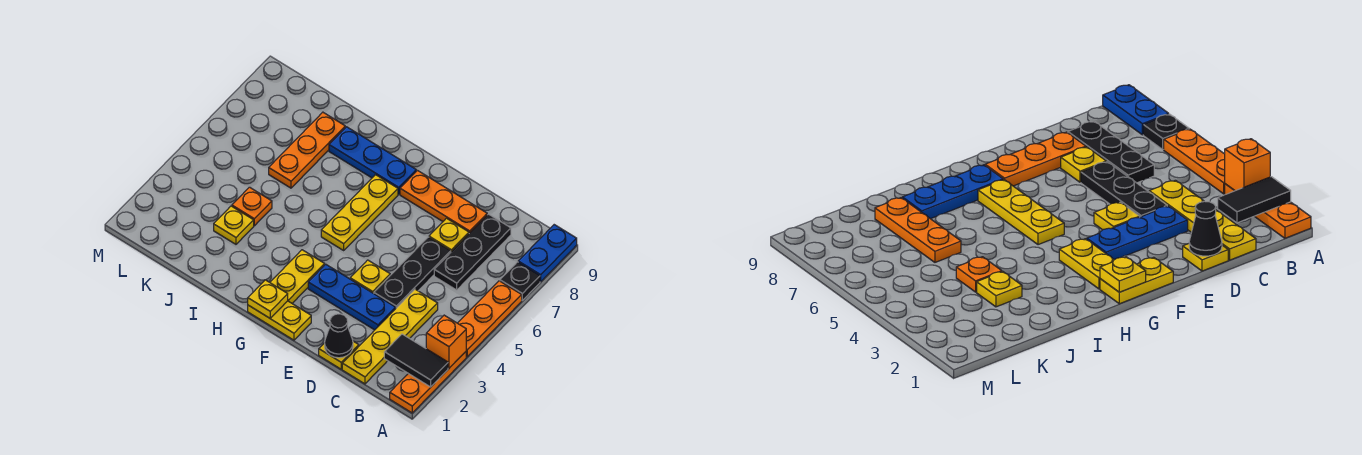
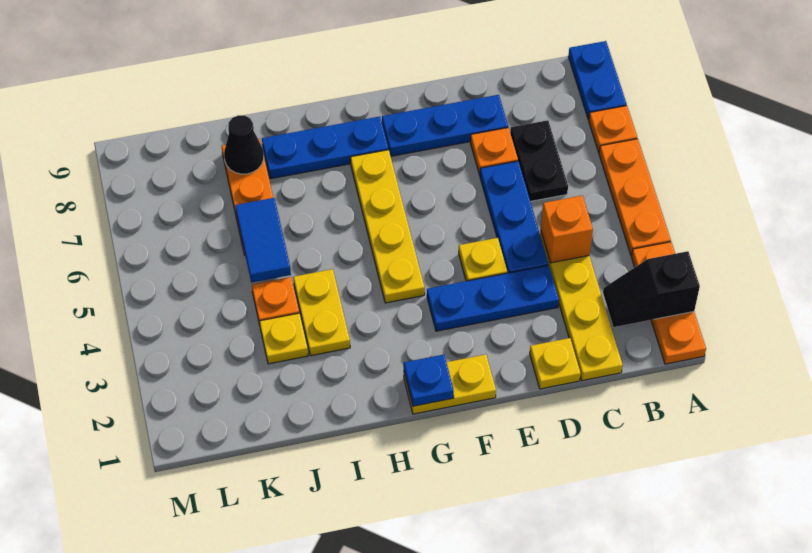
black tile A2:B2 level 2 -> black slope A2:B2 level 2 top A
orange brick A3 level 2 -> orange brick C4 level 2
black plate A7 level 1 -> orange plate A7 level 1
black plate C6:C8 level 1 -> black plate C6:C7 level 1
black cone D1 level 2 -> black cone J8 level 2
black plate D4:D6 level 1 -> blue plate D4:D6 level 1
yellow plate D7 level 1 -> orange plate D7 level 1
orange plate D8:F8 level 1 -> blue plate D8:F8 level 1
yellow plate G1 level 2 -> blue plate G1 level 2
yellow plate G2:G3 level 1 -> yellow plate I3:I4 level 1
yellow plate G5:G7 level 1 -> yellow plate G4:G7 level 1
none -> blue tile J5:J6 level 2

